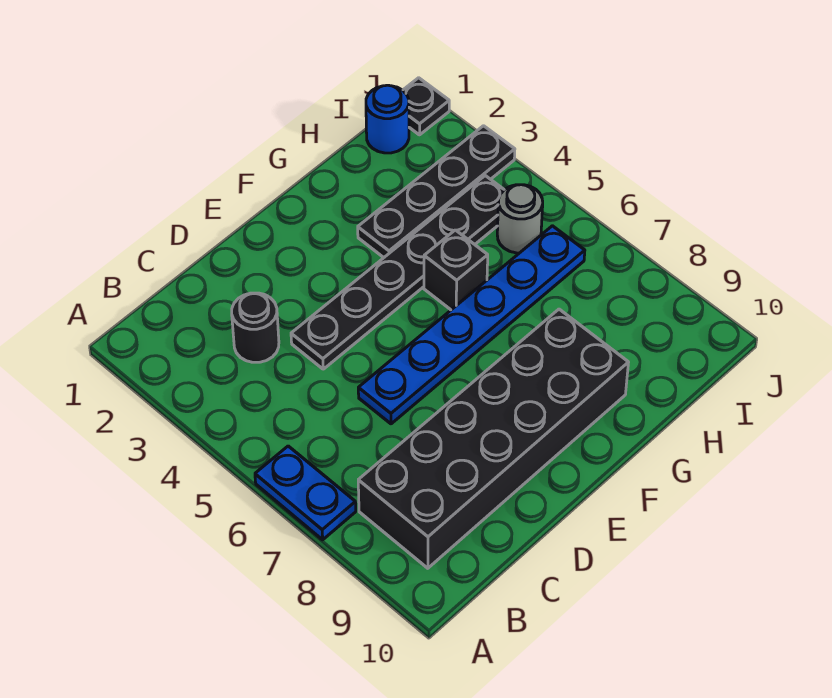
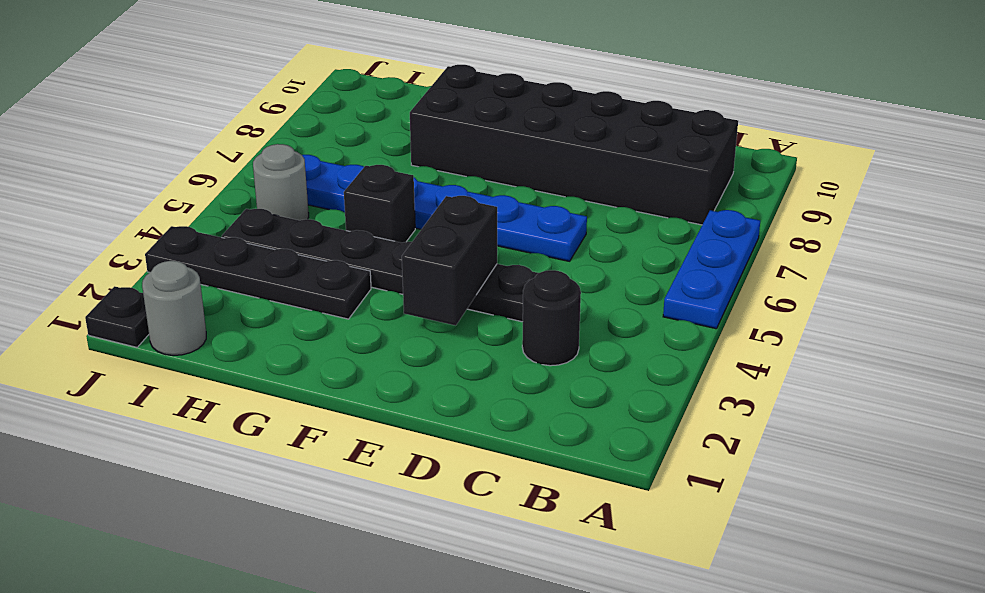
blue plate A6:A7 level 1 -> blue plate A5:A7 level 1
none -> black brick E3:E4 level 2
blue round brick I1 level 1 -> grey round brick I1 level 1

